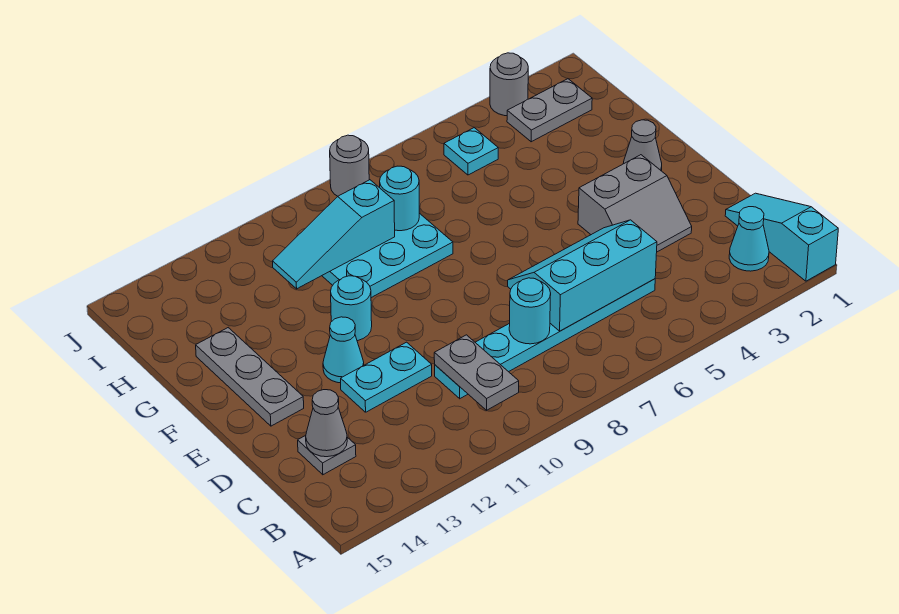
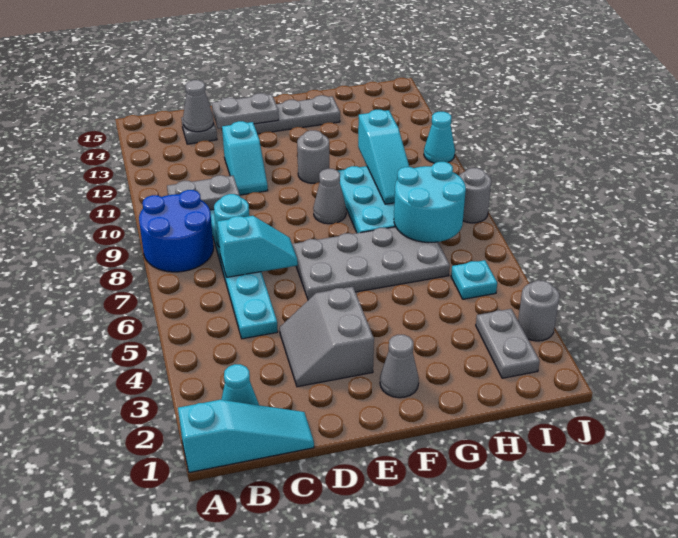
none -> blue round brick A8:B9 level 1
cyan slope C5:D7 level 2 top C -> cyan slope C7:D7 level 2 top C
cyan plate D11:D12 level 1 -> cyan slope D11:D12 level 1 top 12
none -> grey plate D14:E14 level 2
none -> grey plate E6:H7 level 1
cyan cone E12 level 1 -> cyan cone J11 level 1
none -> grey cone F9 level 1
cyan round brick F11 level 1 -> grey round brick F11 level 1
cyan round brick H8 level 2 -> cyan round brick H7:I8 level 2
cyan slope H9:H11 level 2 top 9 -> cyan slope H9:H11 level 2 top 11

